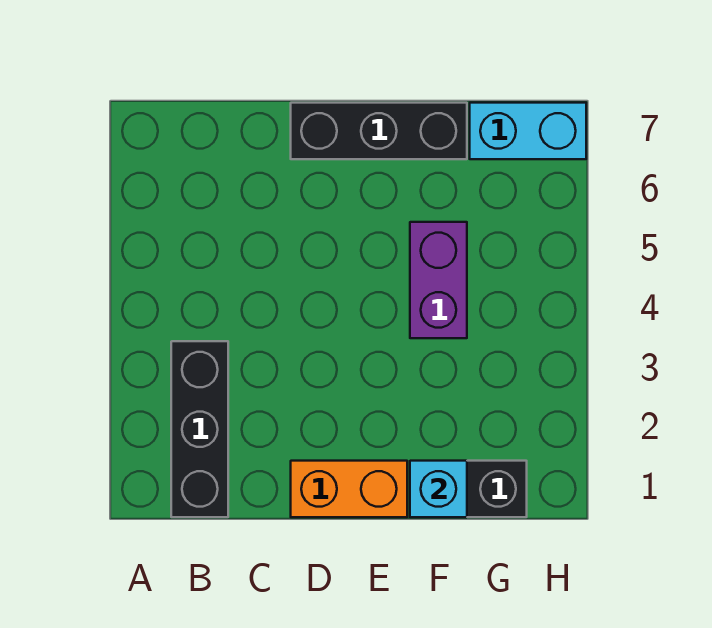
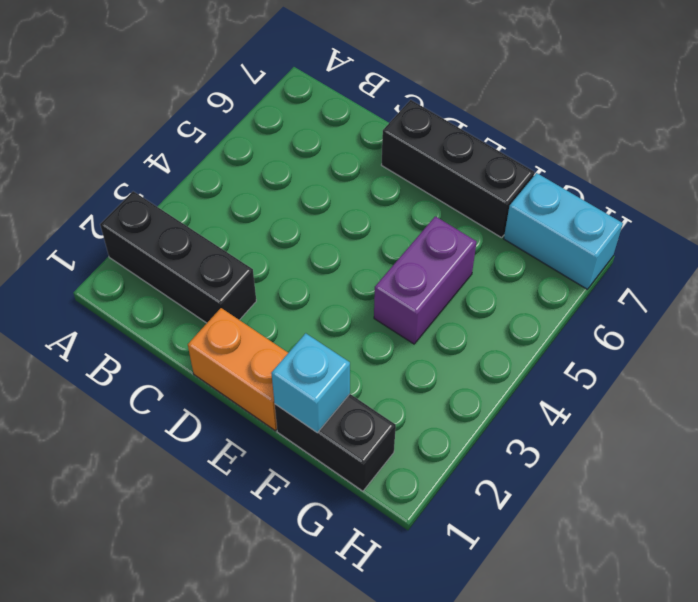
black brick B1:B3 level 1 -> black brick A2:C2 level 1

